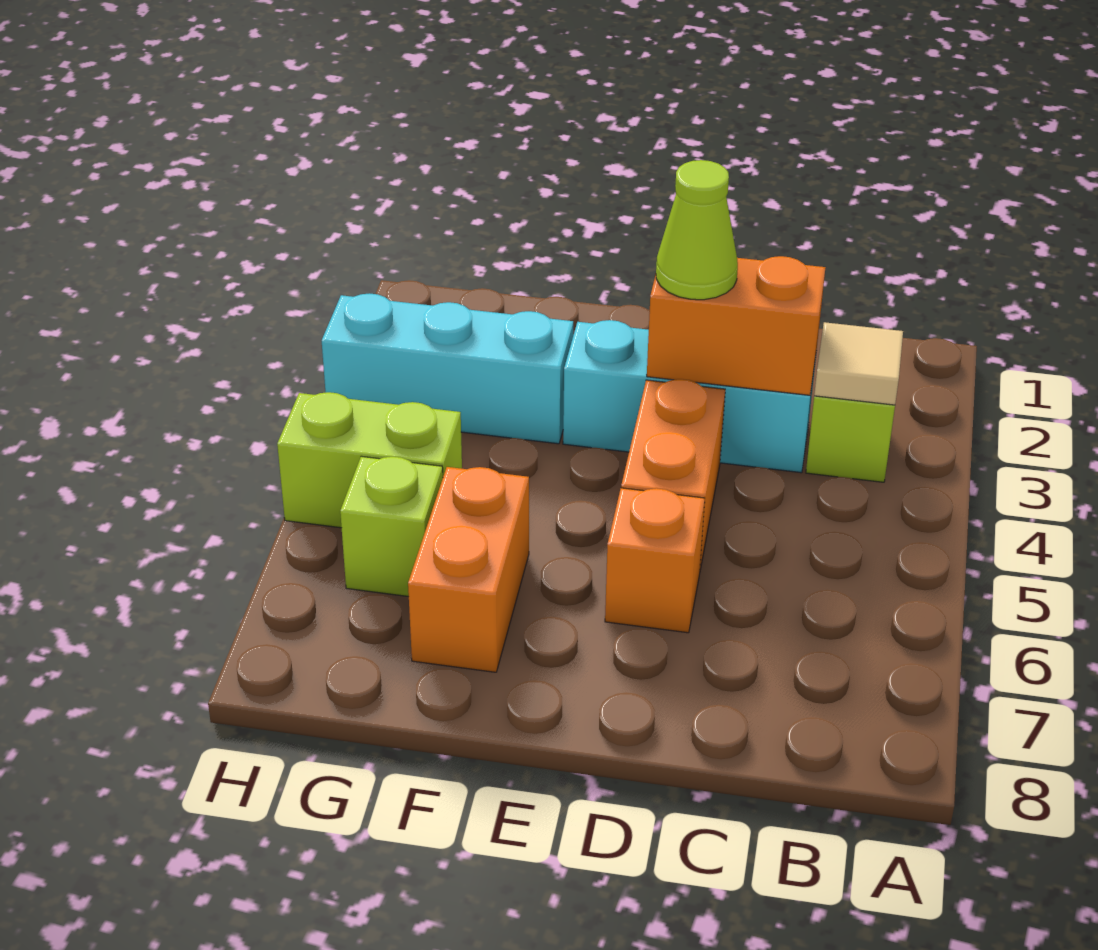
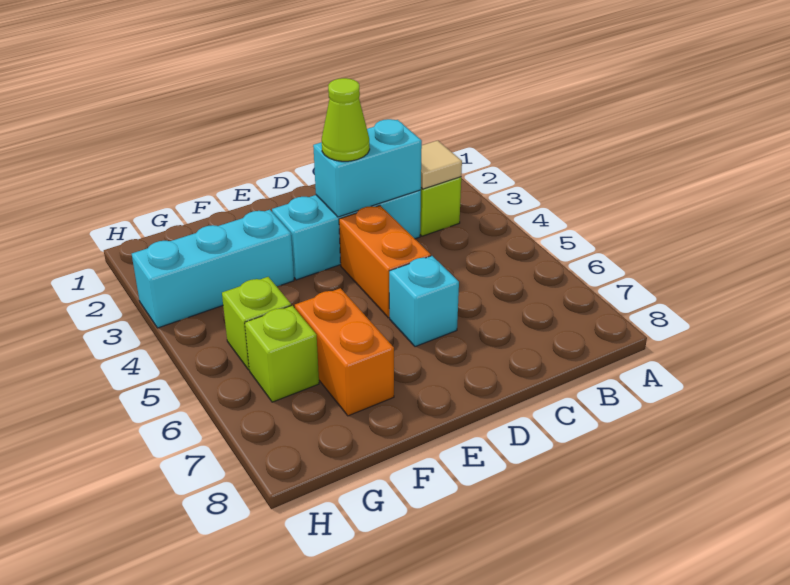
orange brick C3:D3 level 2 -> cyan brick C3:D3 level 2
orange brick D6 level 1 -> cyan brick D6 level 1
lime brick G5:H5 level 1 -> lime brick G5 level 1

